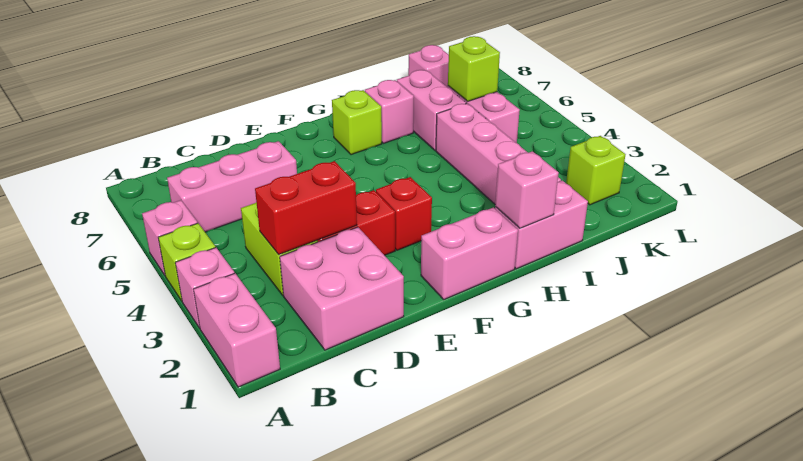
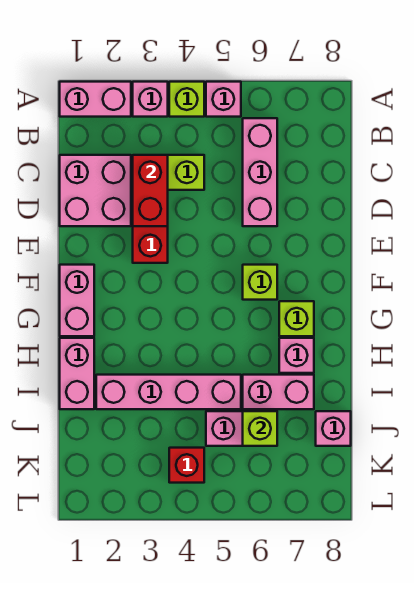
red brick F3 level 1 -> red brick K4 level 1
pink brick H1 level 2 -> none
lime brick K2 level 1 -> lime brick F6 level 1

